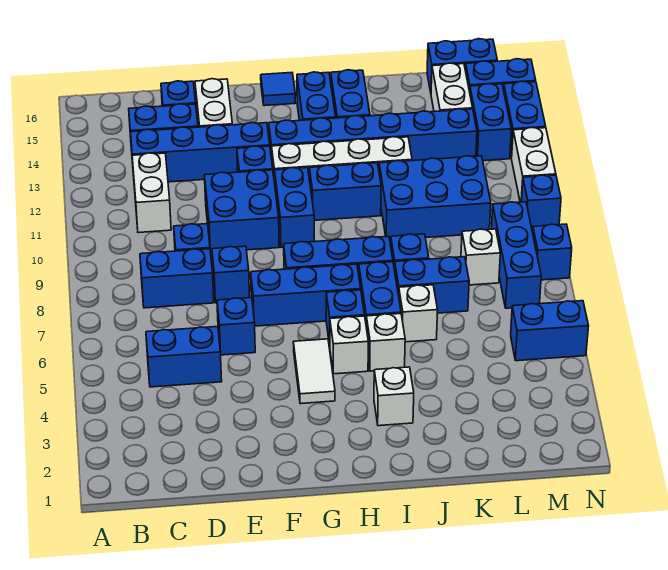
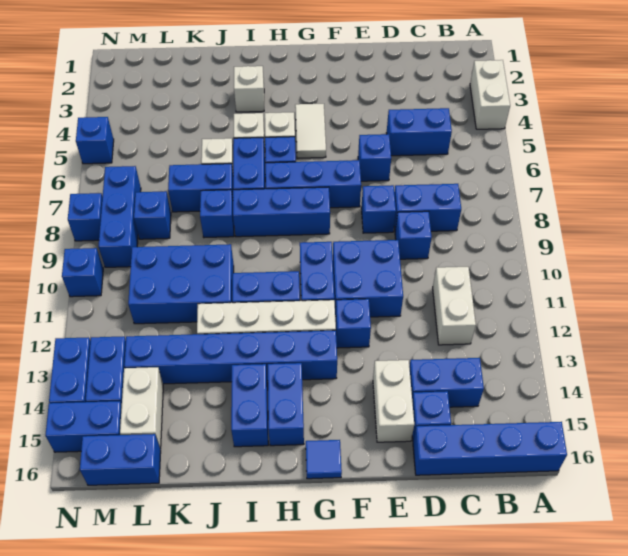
blue brick C13:F13 level 1 -> blue brick A16:D16 level 1
white brick L8 level 1 -> blue brick L8 level 1
blue brick M5:N5 level 1 -> blue brick N5 level 1
white brick N11:N12 level 1 -> white brick A3:A4 level 1

